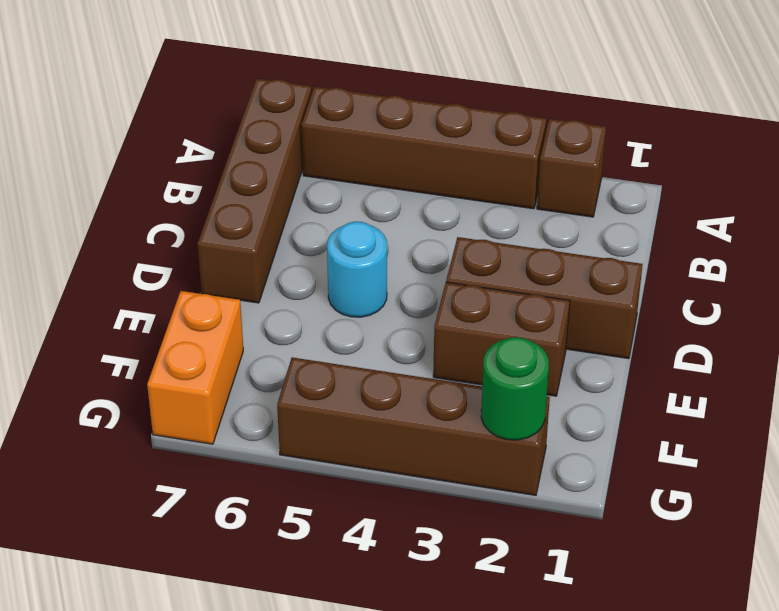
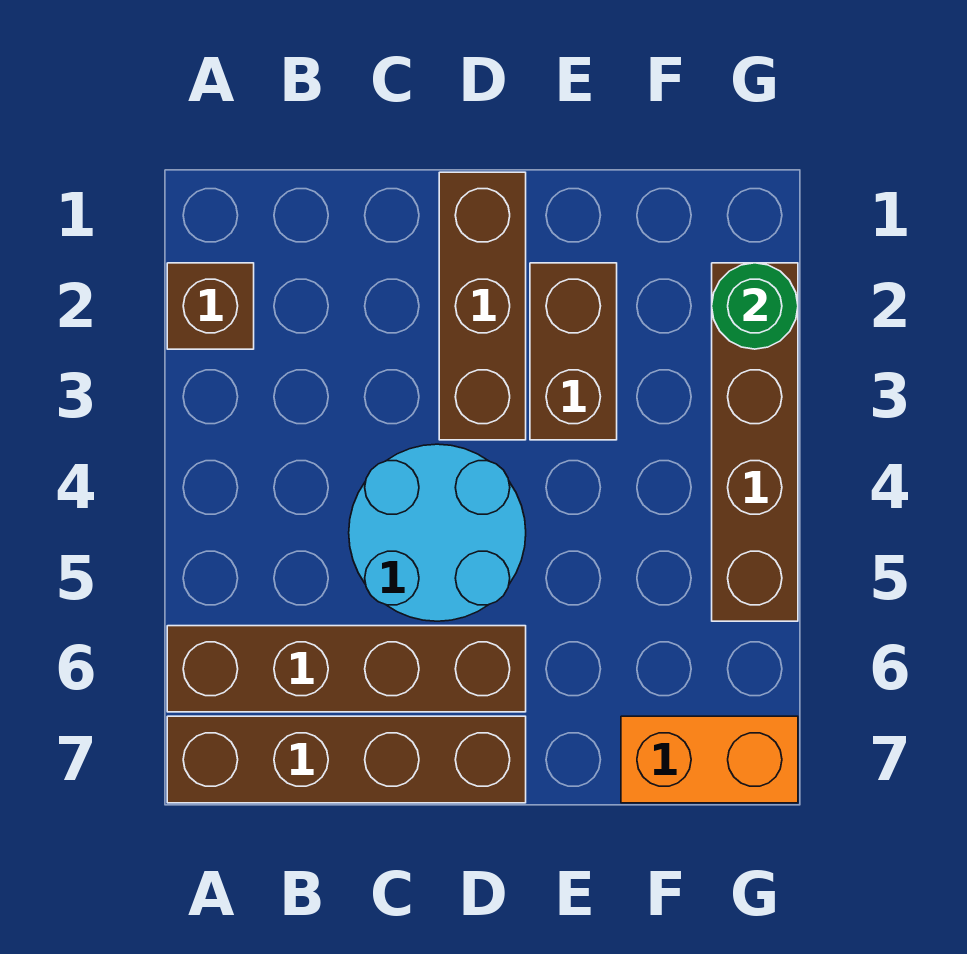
brown brick A3:A6 level 1 -> brown brick A6:D6 level 1
cyan round brick D5 level 1 -> cyan round brick C4:D5 level 1

